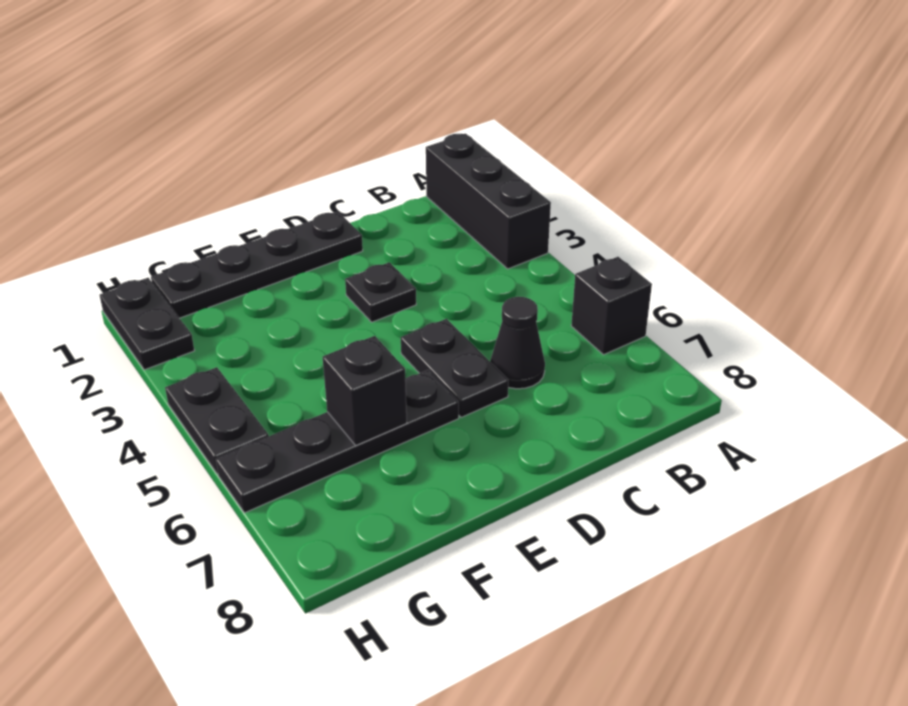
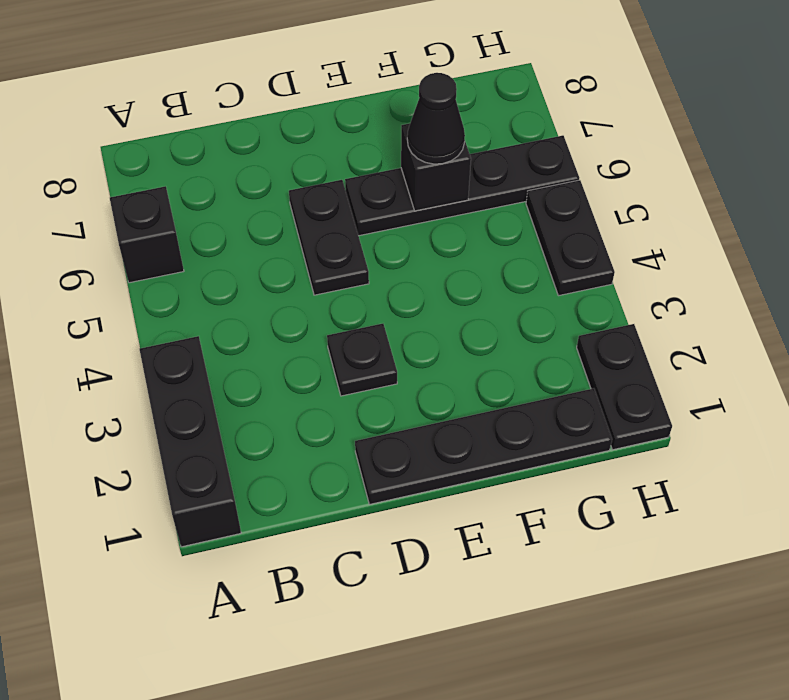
black cone C6 level 1 -> black cone F6 level 3

